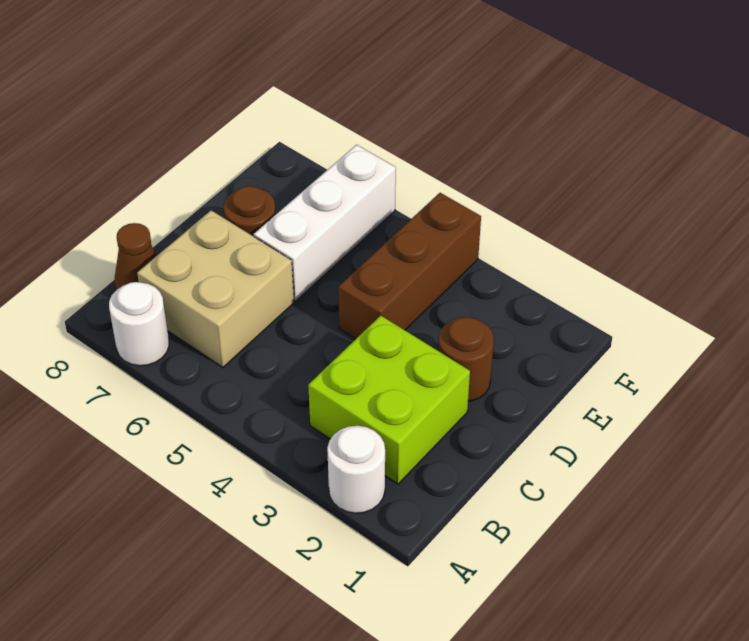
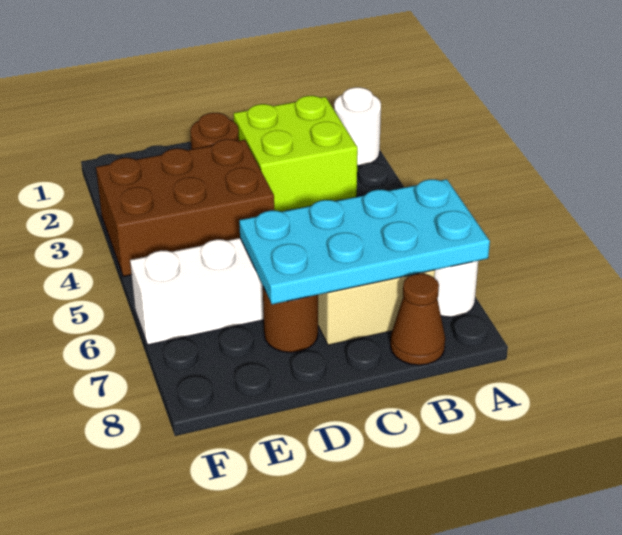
none -> cyan plate A6:D7 level 2
brown brick D4:F4 level 1 -> brown brick D3:F4 level 1

